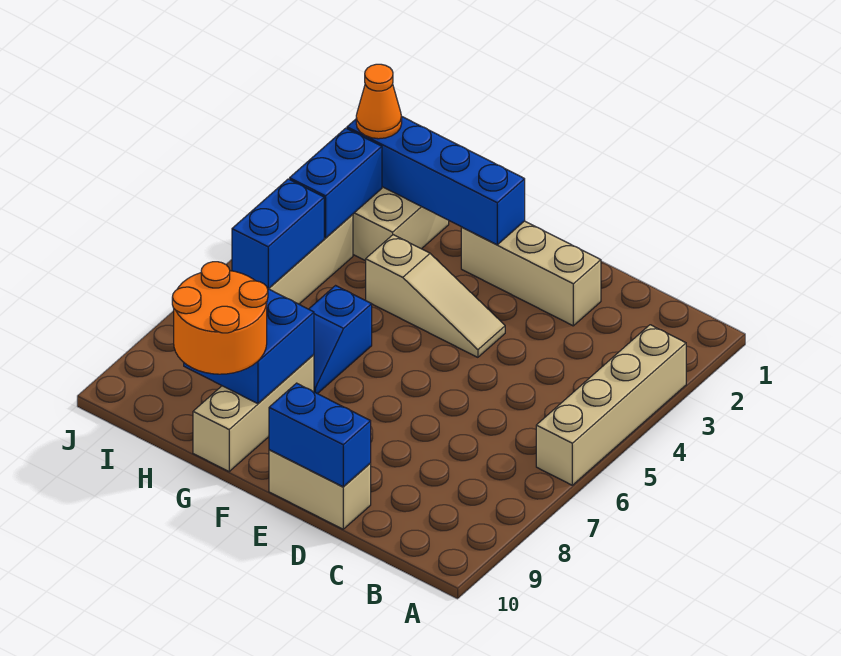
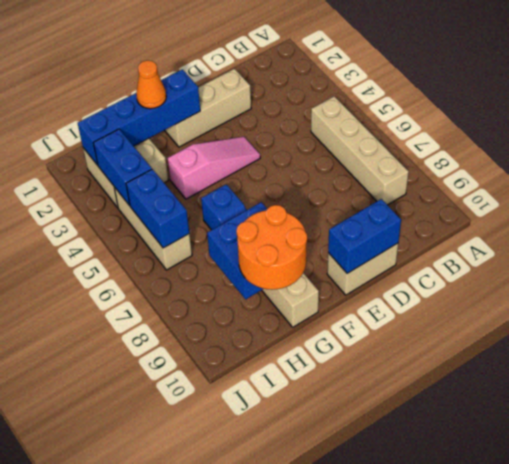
tan brick A3:A6 level 1 -> tan brick B5:B8 level 1
tan slope E4:G4 level 1 top G -> pink slope E4:G4 level 1 top G
orange cone I2 level 3 -> orange cone G2 level 3

